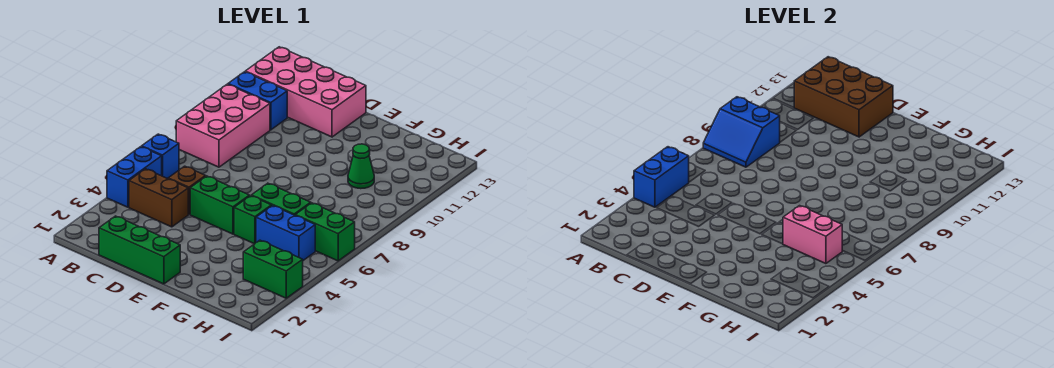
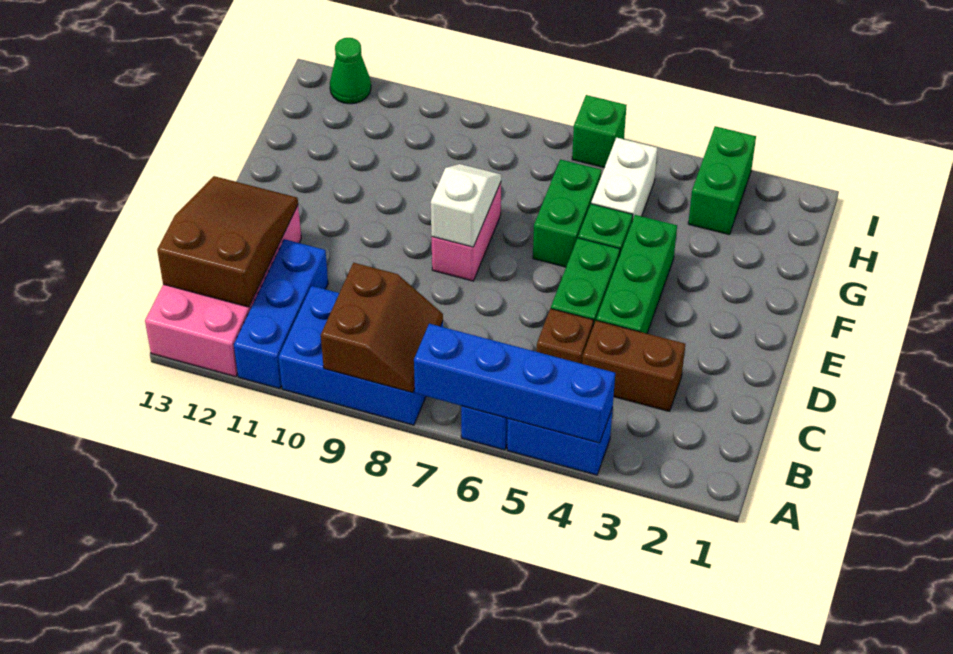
blue brick A4:A5 level 2 -> blue brick A4:A7 level 2
pink brick A8:B10 level 1 -> blue brick A8:B10 level 1
blue slope A8:B9 level 2 top 9 -> brown slope A8:B9 level 2 top 9
blue brick A11:B11 level 1 -> blue brick A11:C11 level 1
brown brick B4:C4 level 1 -> brown brick C3:C4 level 1
brown brick B12:D13 level 2 -> brown slope B12:D13 level 2 top B
green brick C1:E1 level 1 -> green brick D4:F4 level 1
none -> white slope E8:F8 level 2 top E
blue brick G5:H5 level 1 -> white brick G5:H5 level 1
pink brick G5:H5 level 2 -> pink brick E8:F8 level 1
green cone G10 level 1 -> green cone I12 level 1
green brick H6:I6 level 1 -> green brick I6 level 1

